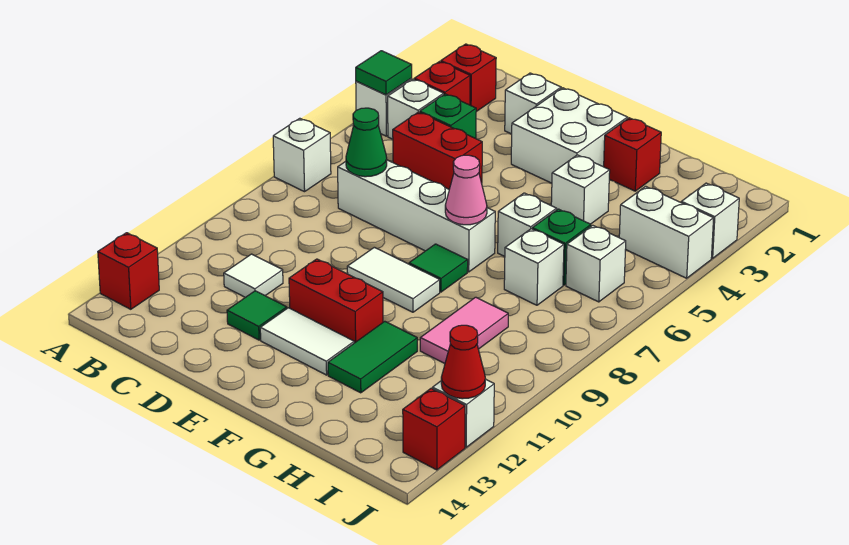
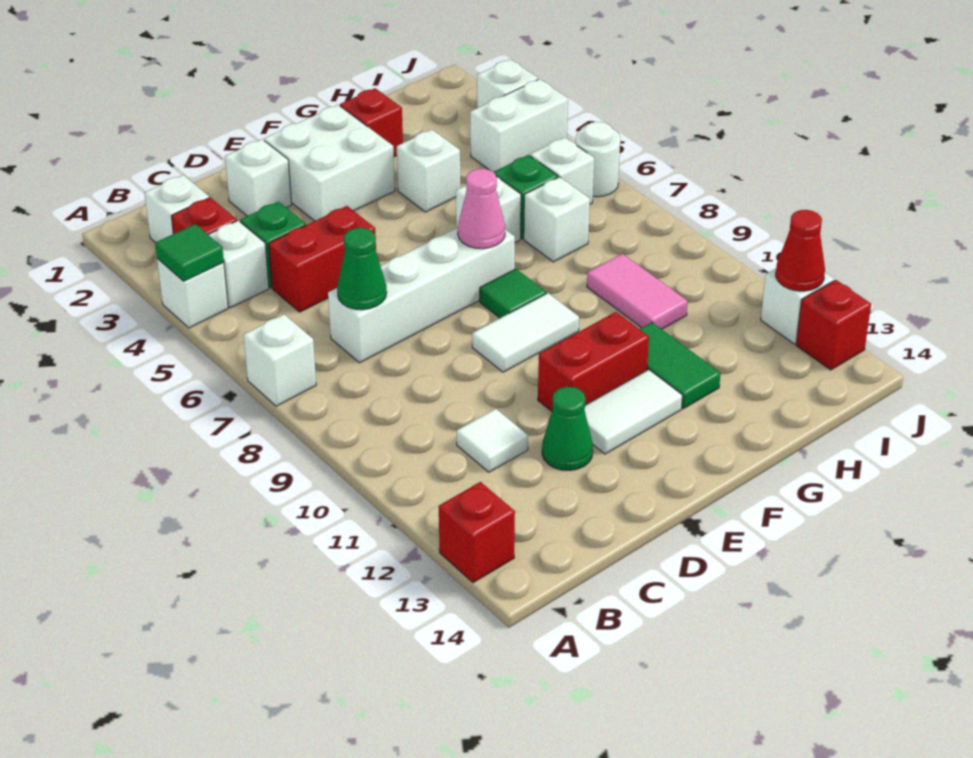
red brick B2 level 1 -> white brick B2 level 1
green tile D12 level 1 -> green cone D12 level 1
none -> white round brick J6 level 1

